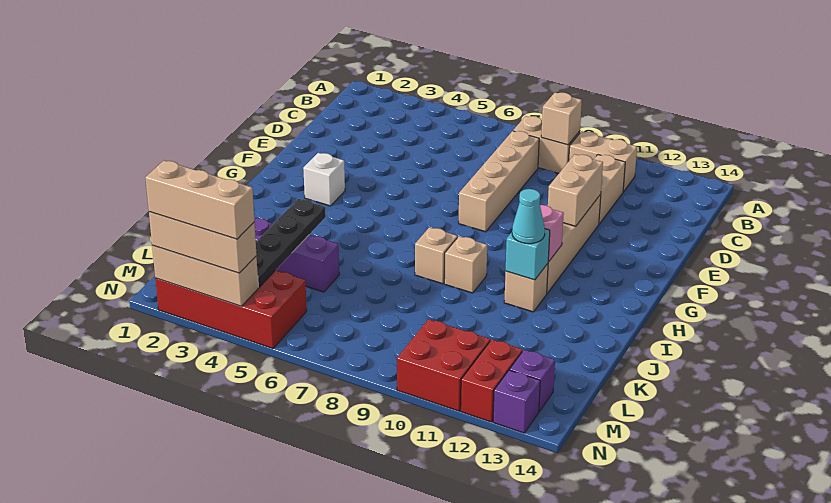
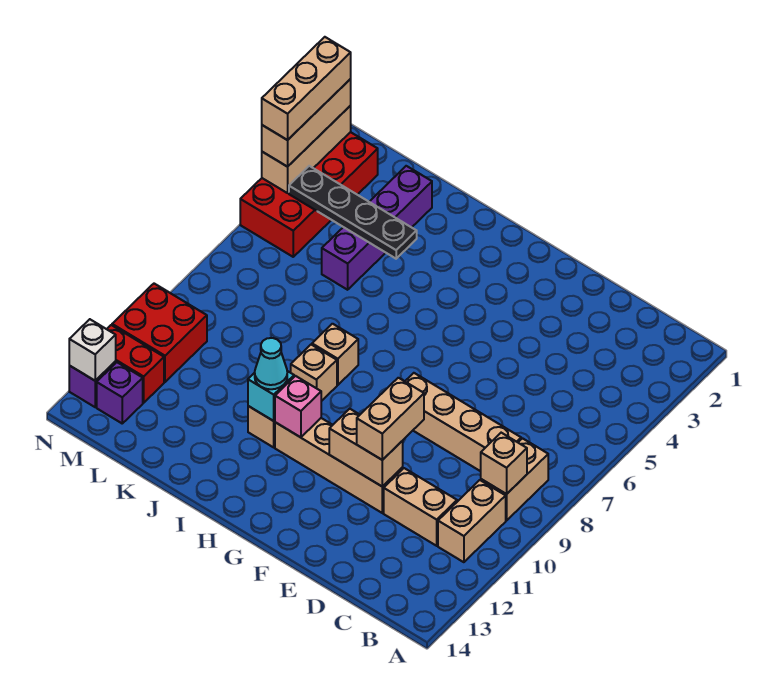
none -> tan brick E10:E11 level 3
white brick G3 level 1 -> white brick N13 level 2

